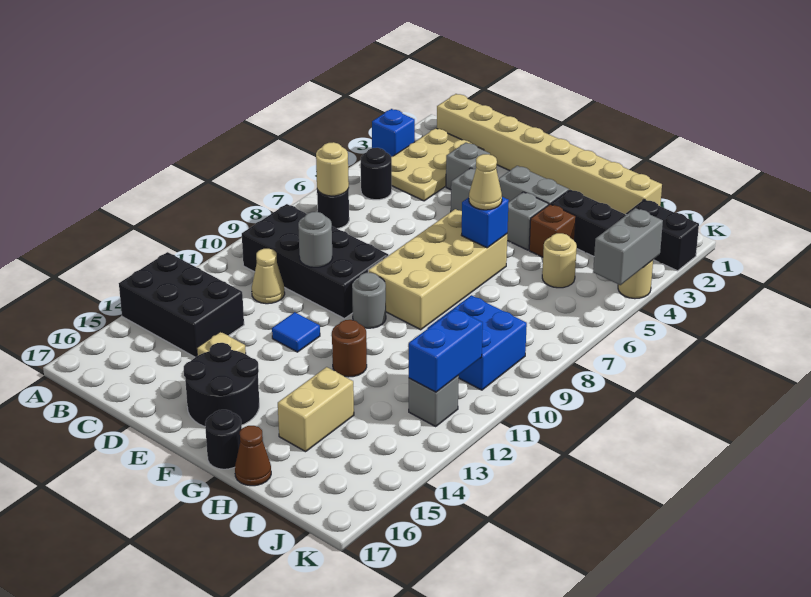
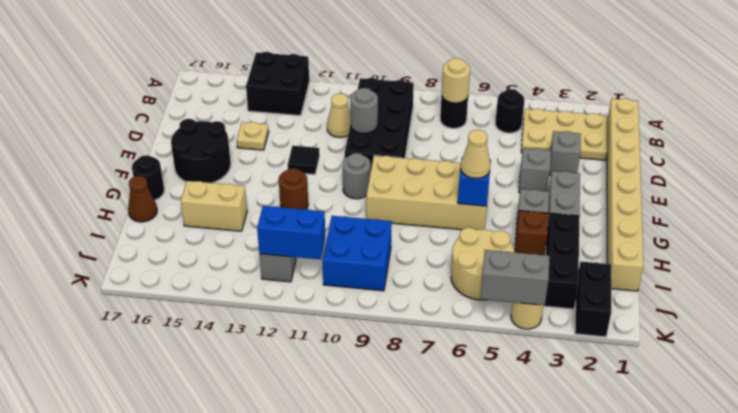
blue brick A3 level 1 -> none
black brick A13:C14 level 1 -> black brick A13:B14 level 1
blue tile E12 level 1 -> black tile E12 level 1
tan round brick I5 level 1 -> tan round brick I5:J6 level 1

